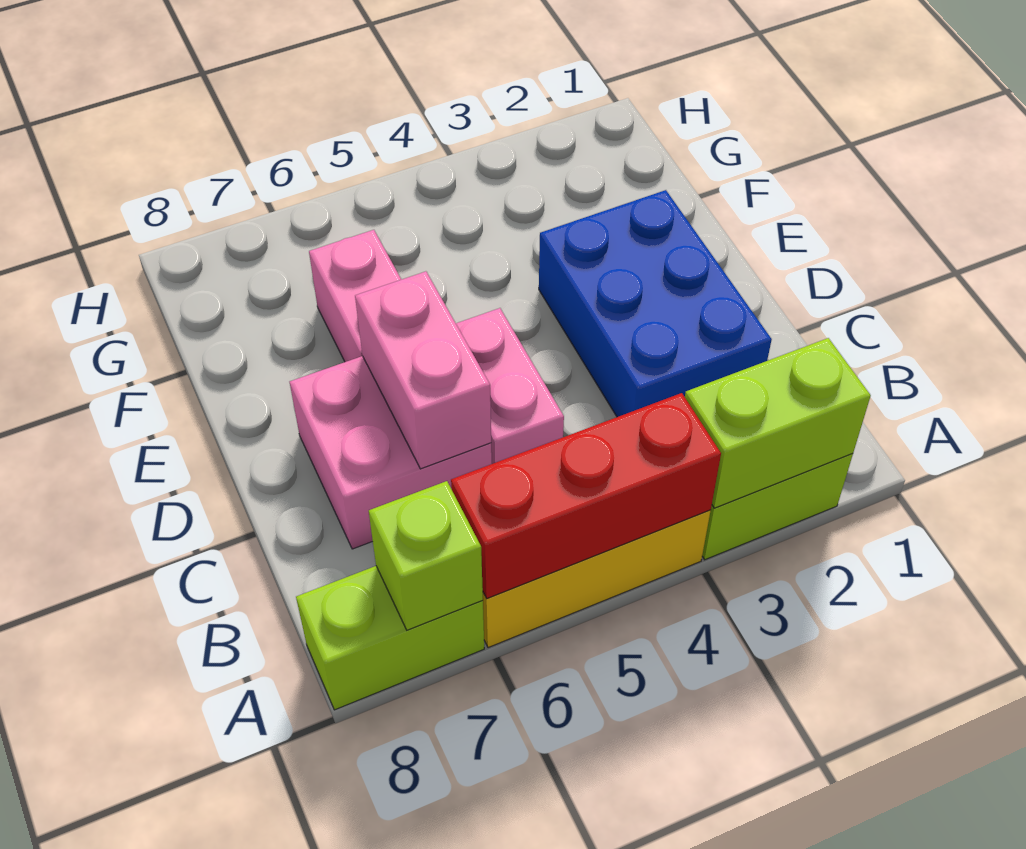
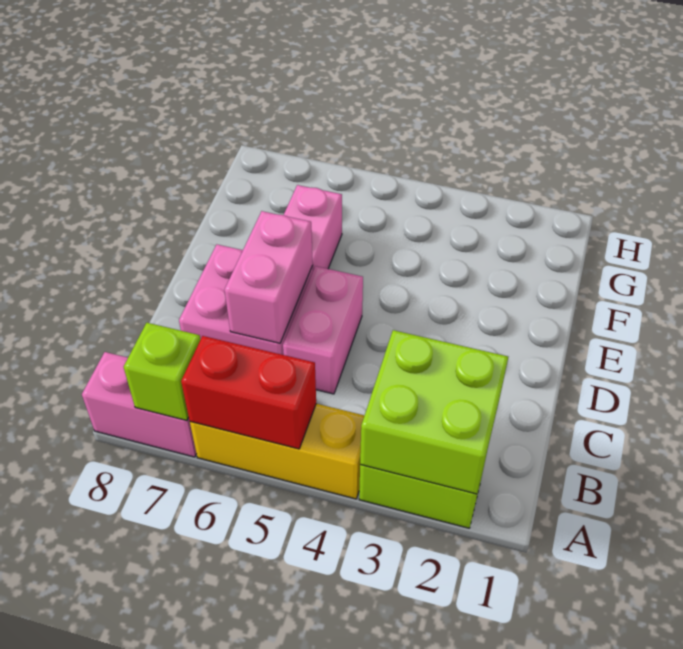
lime brick A2:A3 level 2 -> lime brick A2:B3 level 2
red brick A4:A6 level 2 -> red brick A5:A6 level 2
lime brick A7:A8 level 1 -> pink brick A7:A8 level 1
blue brick C2:E3 level 1 -> none

